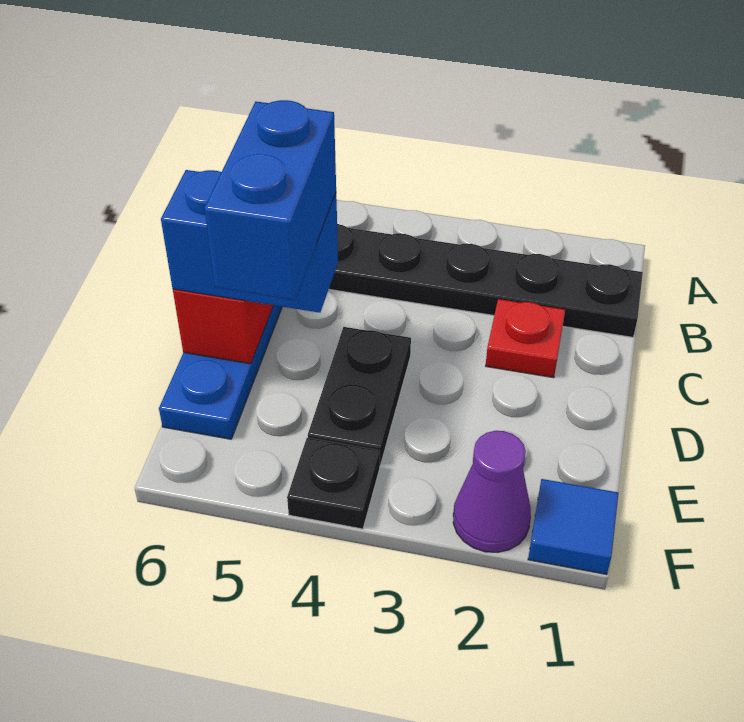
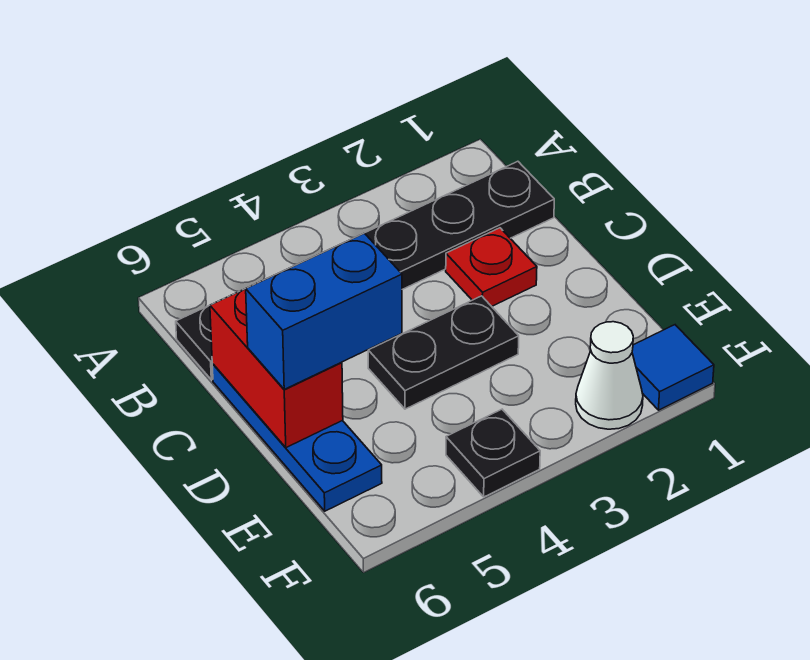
black plate D4:E4 level 1 -> black plate D3:D4 level 1
blue brick D5:E5 level 4 -> none
purple cone F2 level 1 -> white cone F2 level 1

